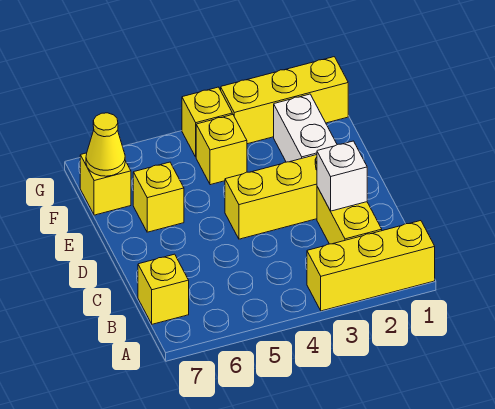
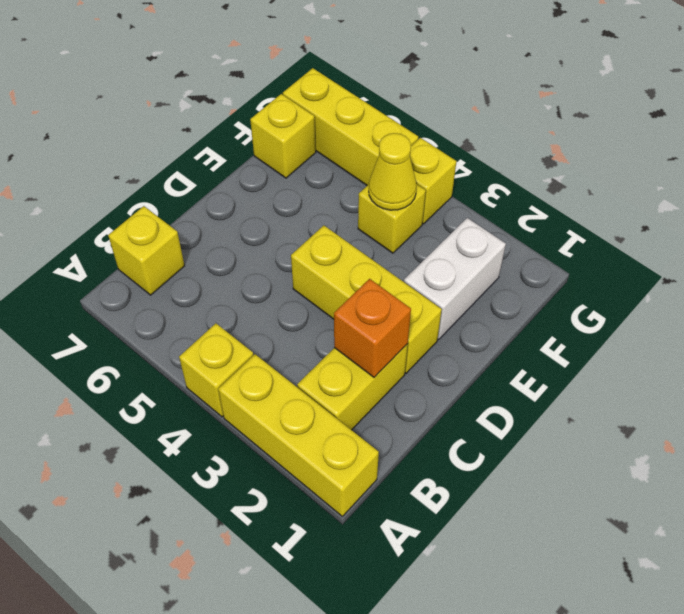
white brick C2 level 2 -> orange brick C2 level 2
yellow brick E6 level 1 -> yellow brick A4 level 1
yellow cone F7 level 2 -> yellow cone F4 level 2
yellow brick G1:G3 level 1 -> yellow brick G5:G7 level 1

